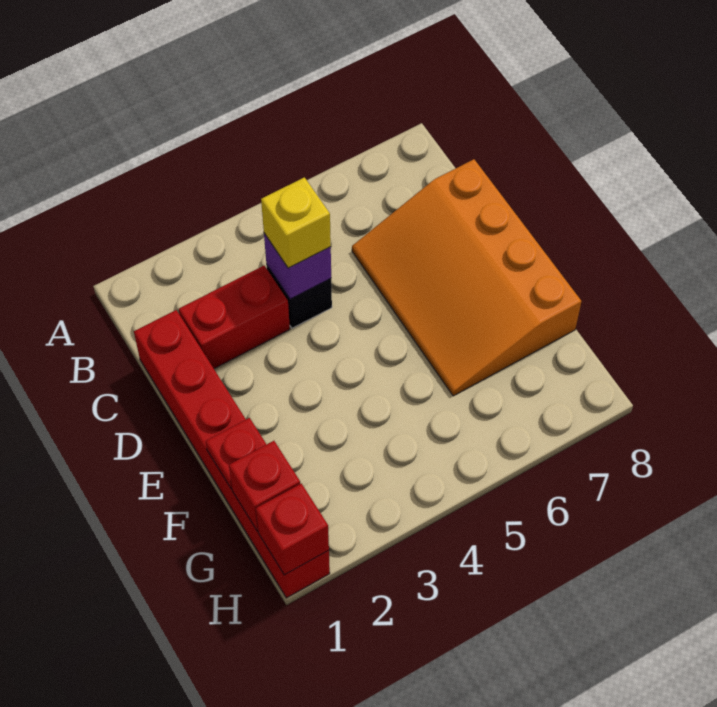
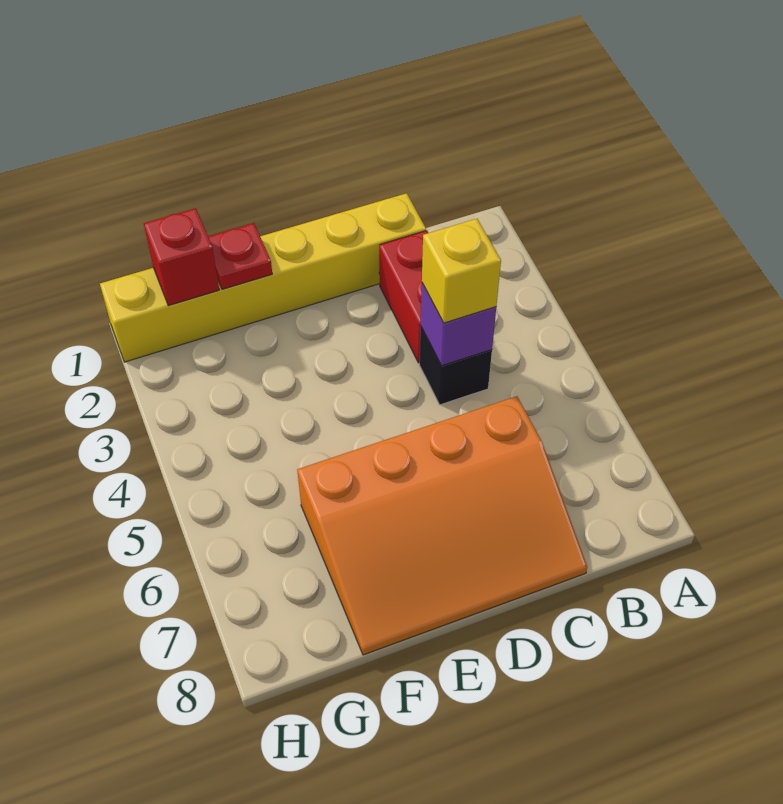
red brick C1:H1 level 1 -> yellow brick C1:H1 level 1
orange slope C6:F8 level 1 top 8 -> orange slope C6:F8 level 1 top 6
red brick H1 level 2 -> none

